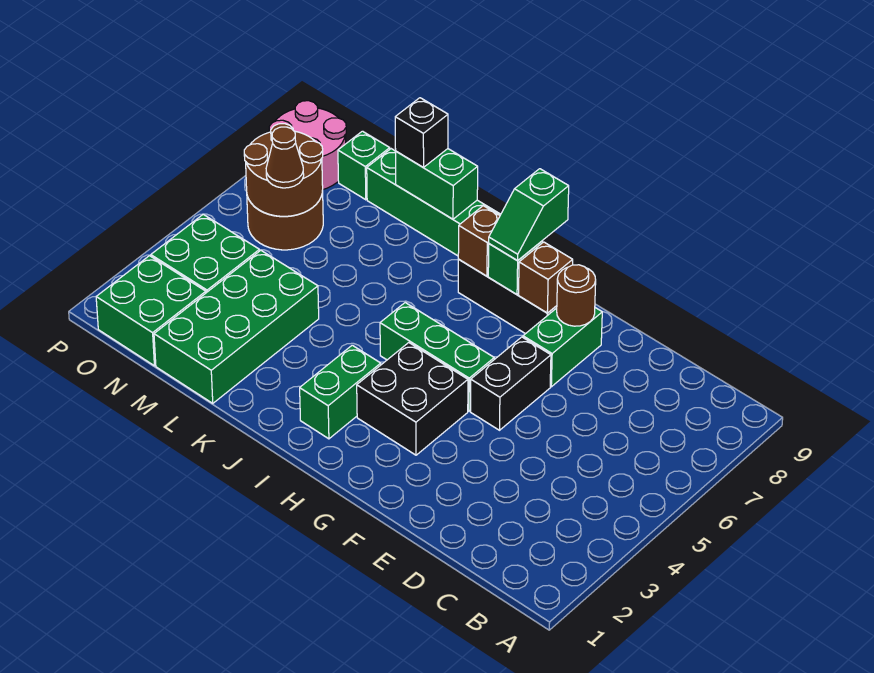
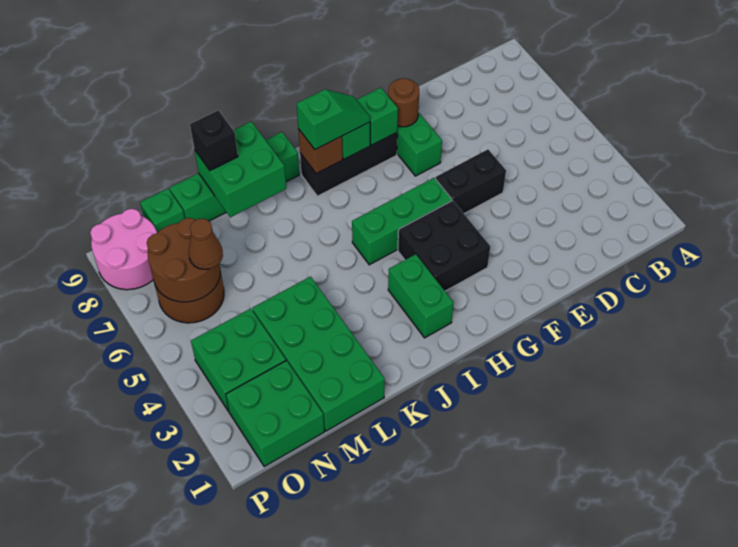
black brick F5:F6 level 1 -> black brick E5:F5 level 1
brown brick G8 level 2 -> green brick G8 level 2
green slope H8:H9 level 3 top 9 -> green slope H8:I8 level 3 top I
green brick K9:L9 level 2 -> green brick K8:L9 level 2

